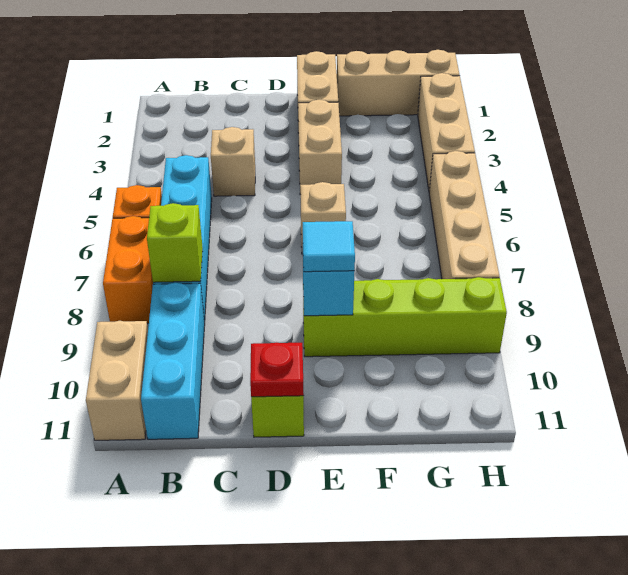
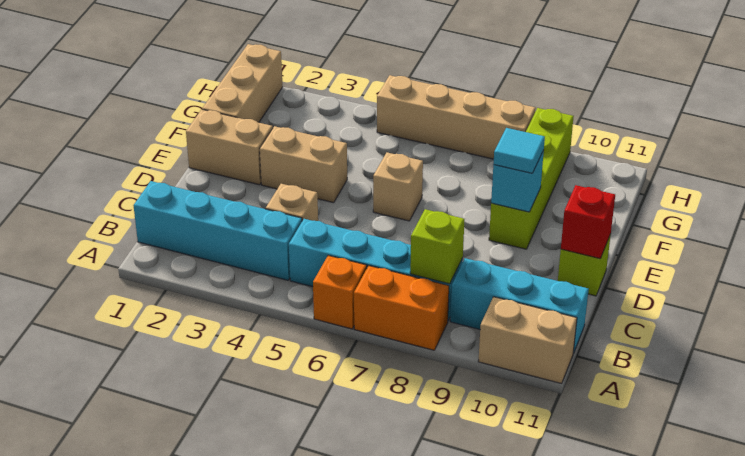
none -> cyan brick B1:B4 level 1
red plate D11 level 2 -> red brick D11 level 2
tan brick H2:H4 level 1 -> none

